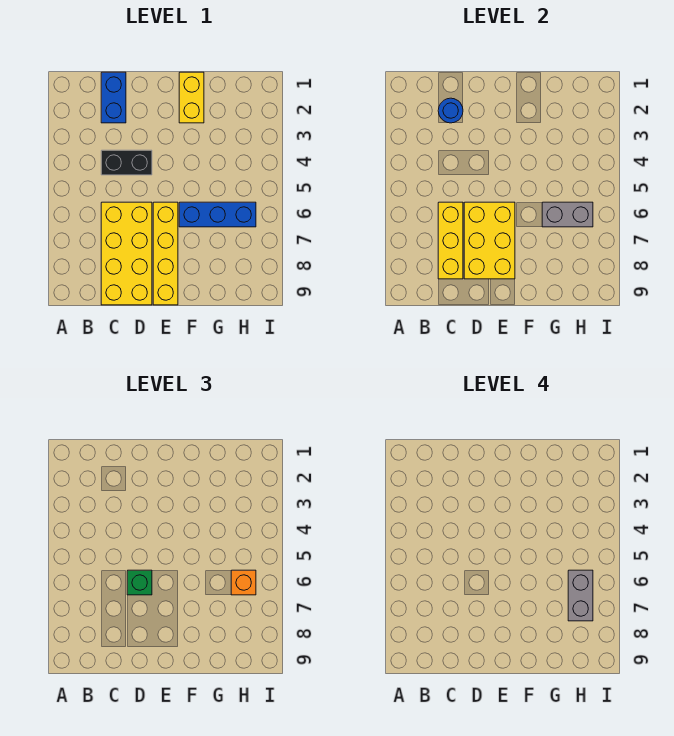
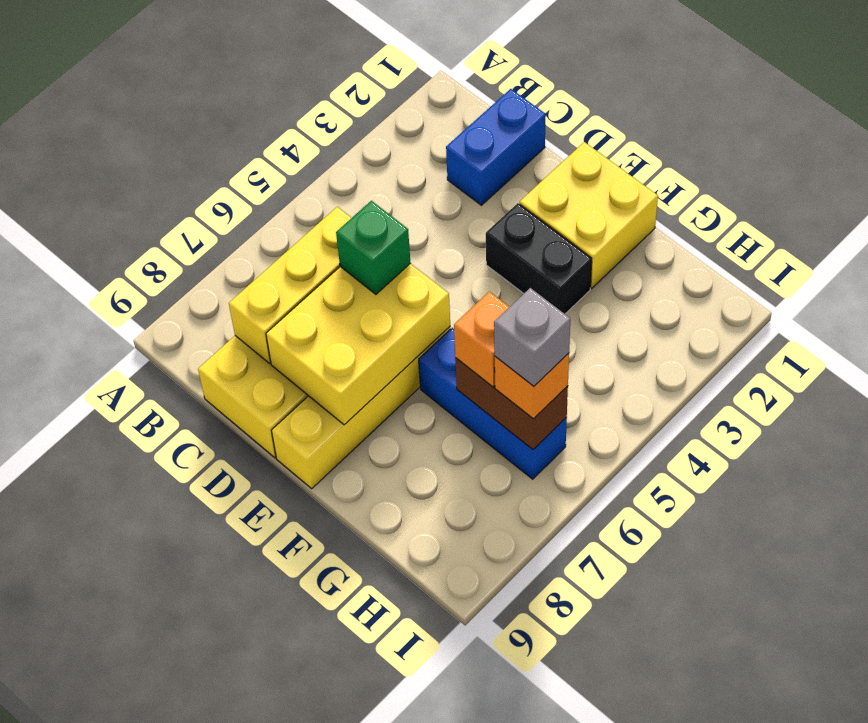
blue round brick C2 level 2 -> none
black brick C4:D4 level 1 -> black brick E3:F3 level 1
yellow brick F1:F2 level 1 -> yellow brick E1:F2 level 1
grey brick G6:H6 level 2 -> brown brick G6:H6 level 2
none -> orange brick G6 level 3
grey brick H6:H7 level 4 -> grey brick H6 level 4

